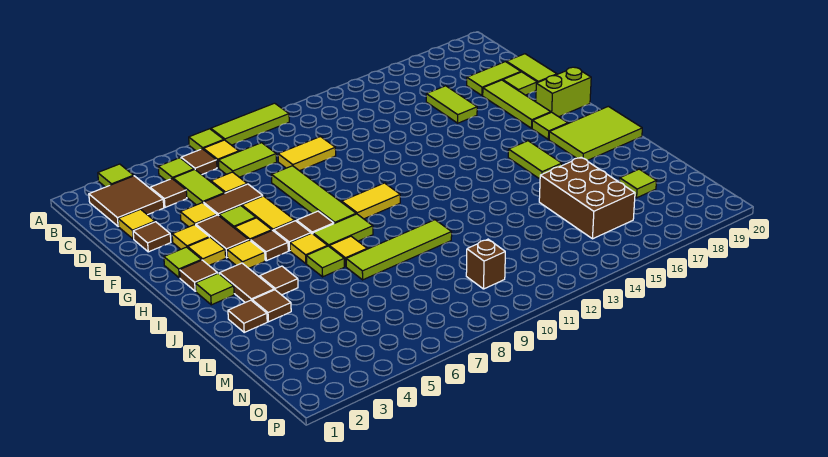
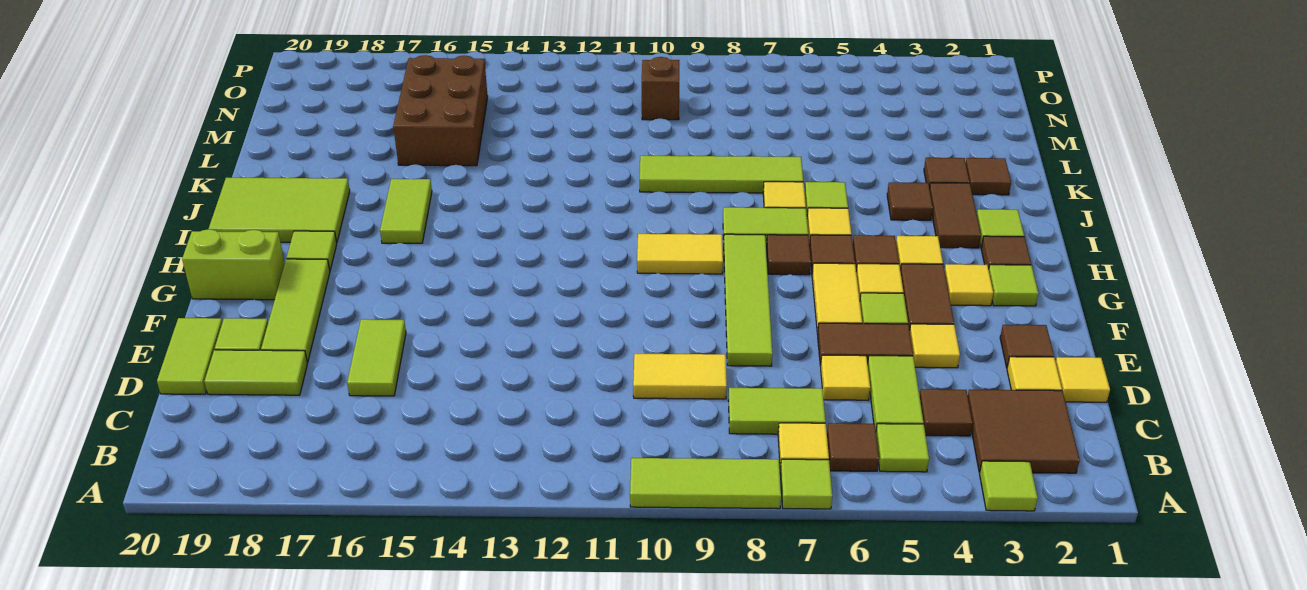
yellow tile F3 level 1 -> yellow tile D1 level 1
lime tile M18 level 1 -> none

